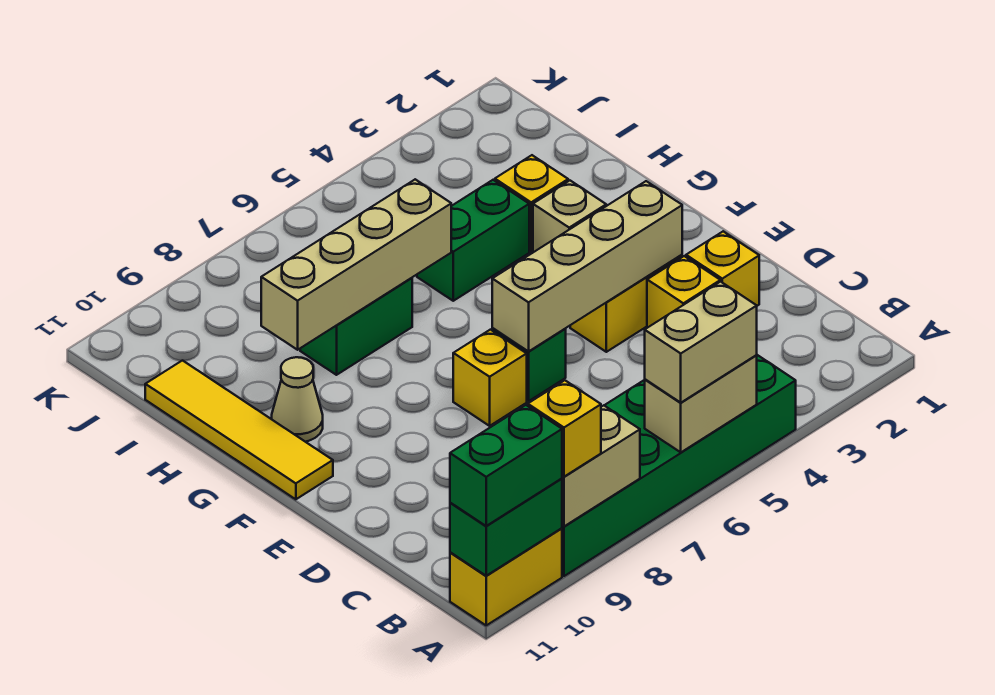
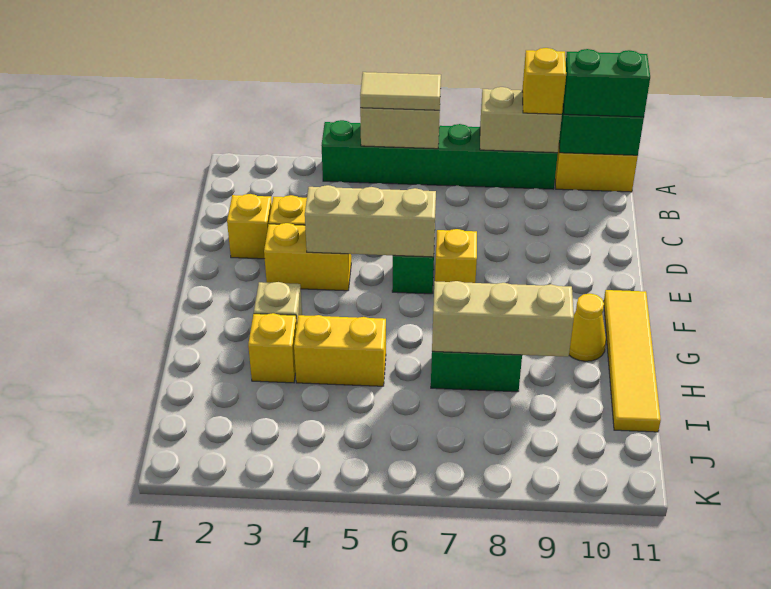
green brick A4:B9 level 1 -> green brick A4:A9 level 1
tan brick A5:A6 level 3 -> tan tile A5:A6 level 3
tan brick E3:E6 level 2 -> tan brick E4:E6 level 2
tan cone G10 level 1 -> yellow cone G10 level 1
green brick H4:H5 level 1 -> yellow brick H4:H5 level 1
tan brick H6:H9 level 2 -> tan brick H7:H9 level 2

